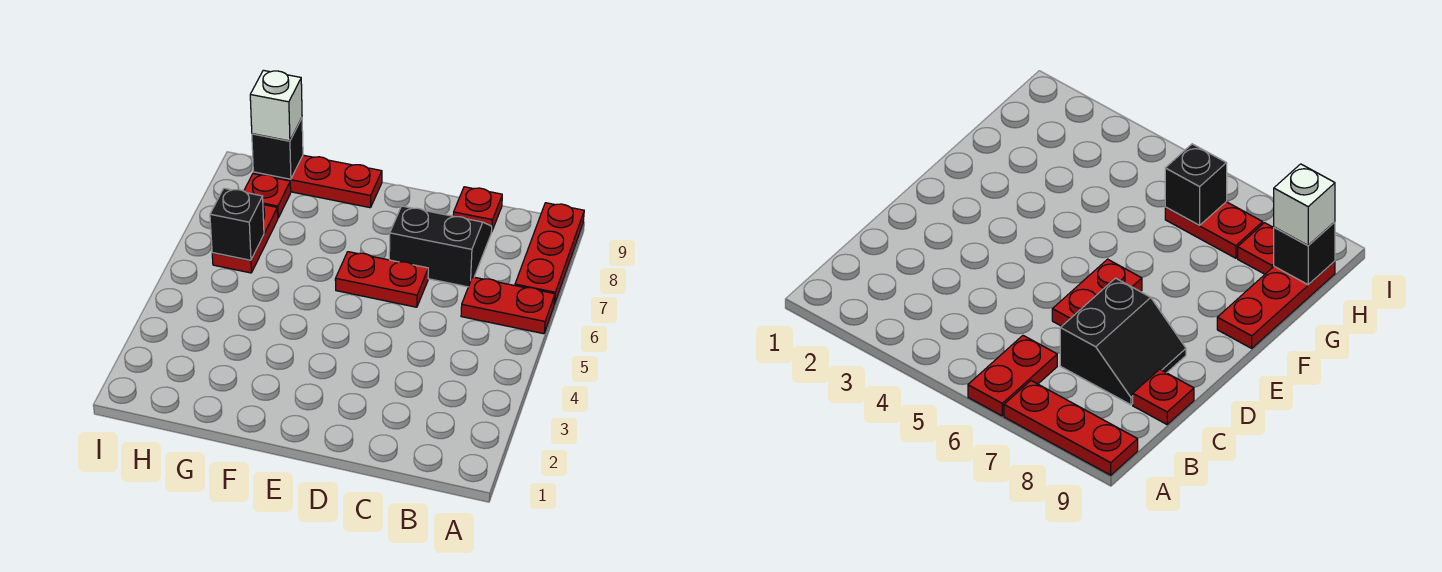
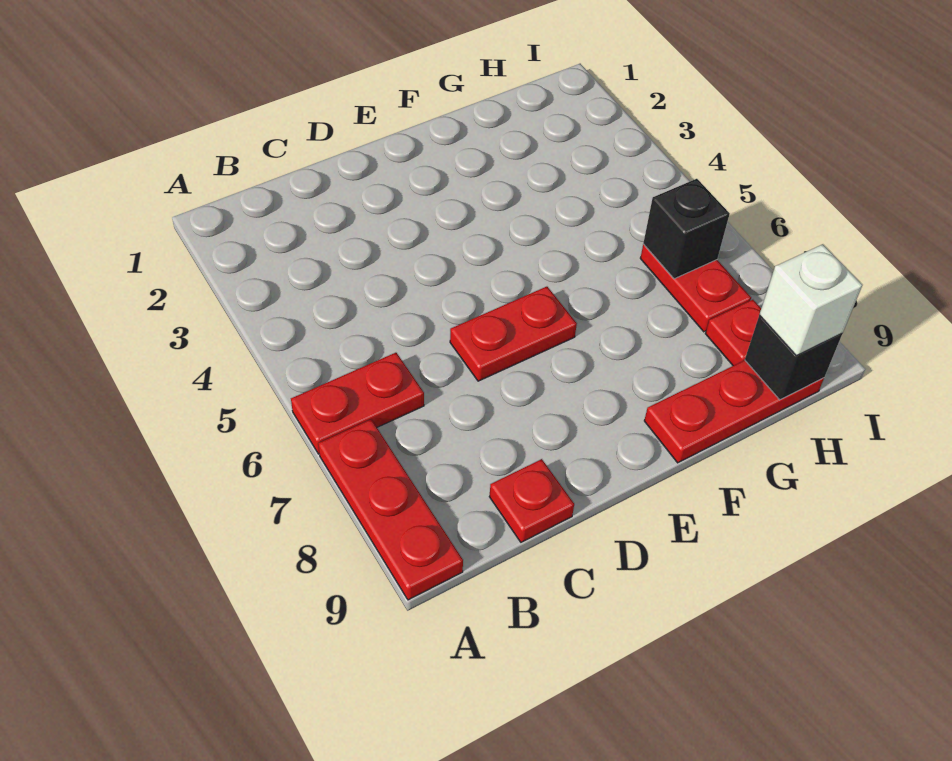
black slope C7:D8 level 1 top 7 -> none

